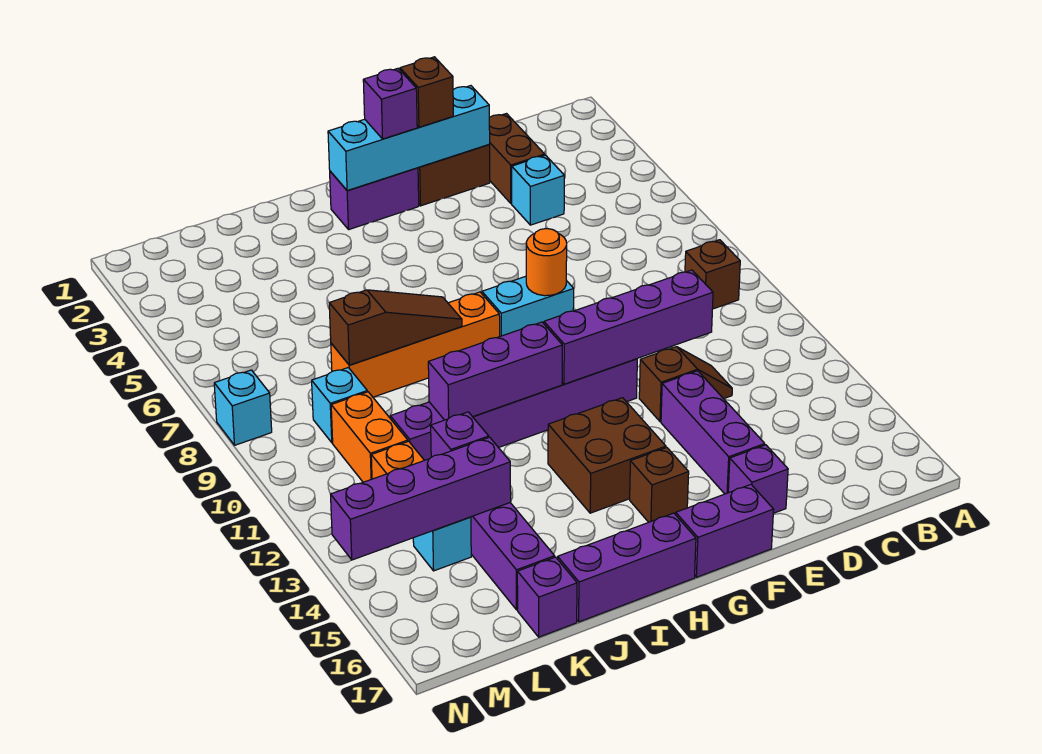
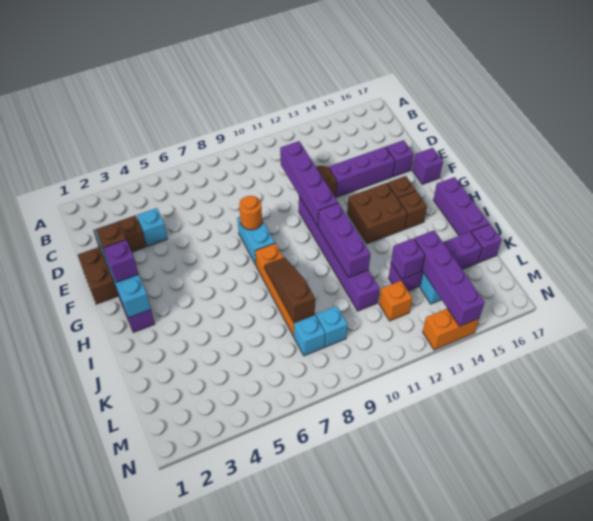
brown brick B9 level 1 -> brown brick H15 level 1
purple brick F17:G17 level 1 -> purple brick F17 level 1
orange brick L10:L11 level 1 -> orange brick N13:N14 level 1
cyan brick N8 level 1 -> cyan brick L8 level 1

